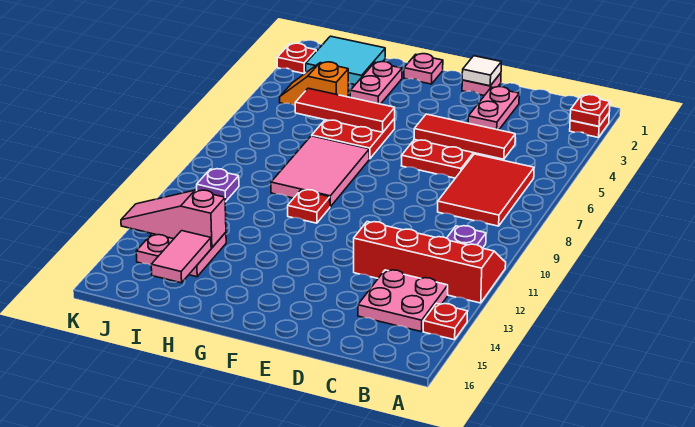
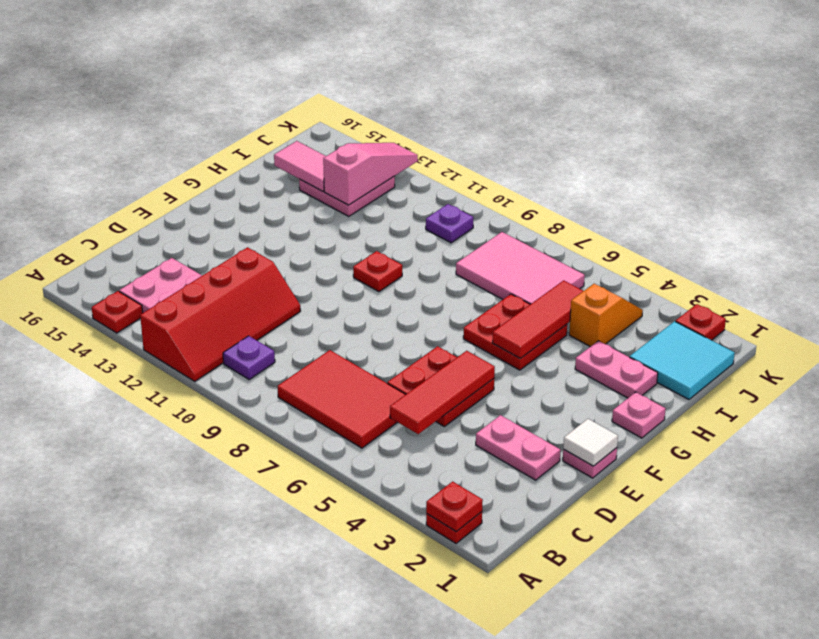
pink tile G7:H9 level 1 -> pink tile I6:J8 level 1

